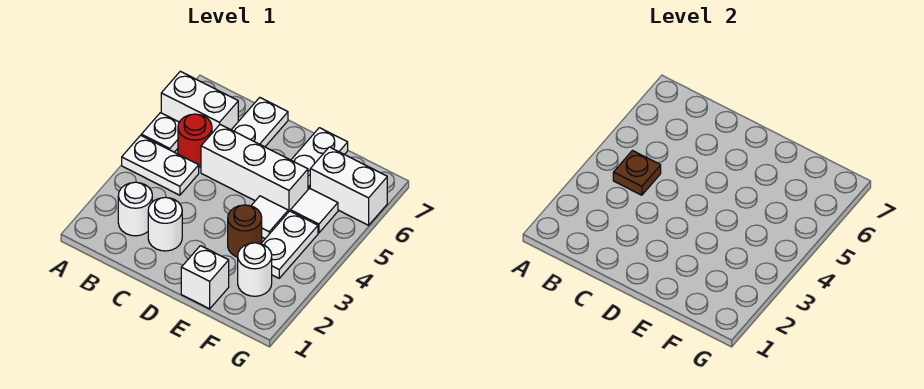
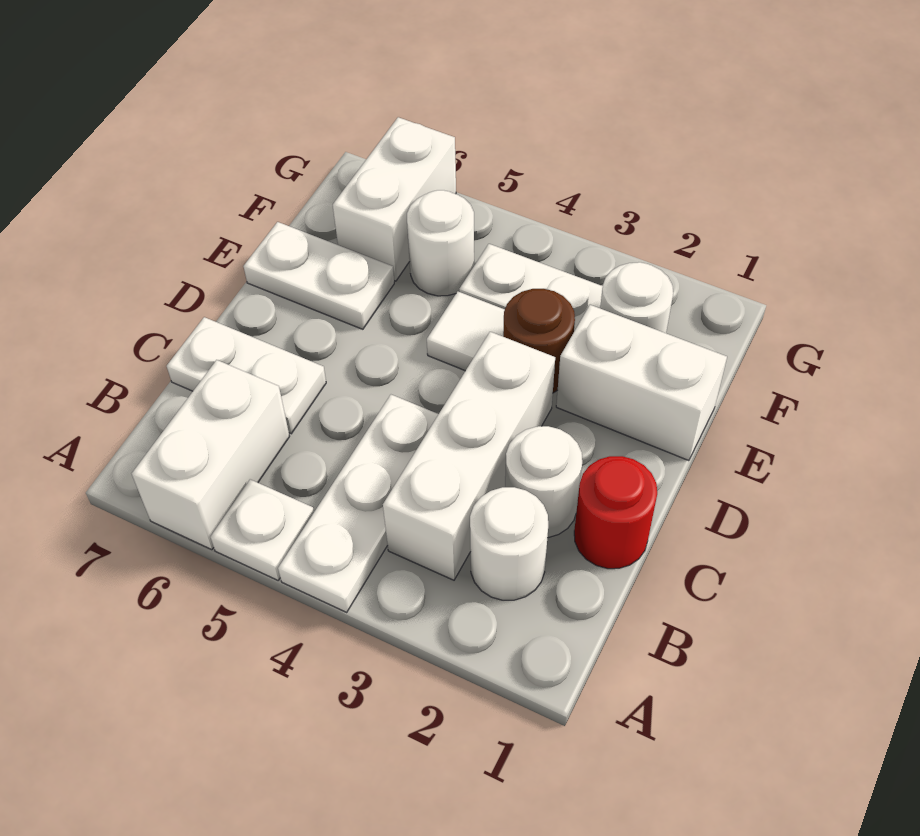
white plate A4:B4 level 1 -> white plate A4:C4 level 1
brown plate B4 level 2 -> none
red round brick B5 level 1 -> red round brick C1 level 1
white brick C5:E5 level 1 -> white brick B3:D3 level 1
white brick E1 level 1 -> white brick E1:E2 level 1
white tile F5 level 1 -> white round brick F5 level 1

